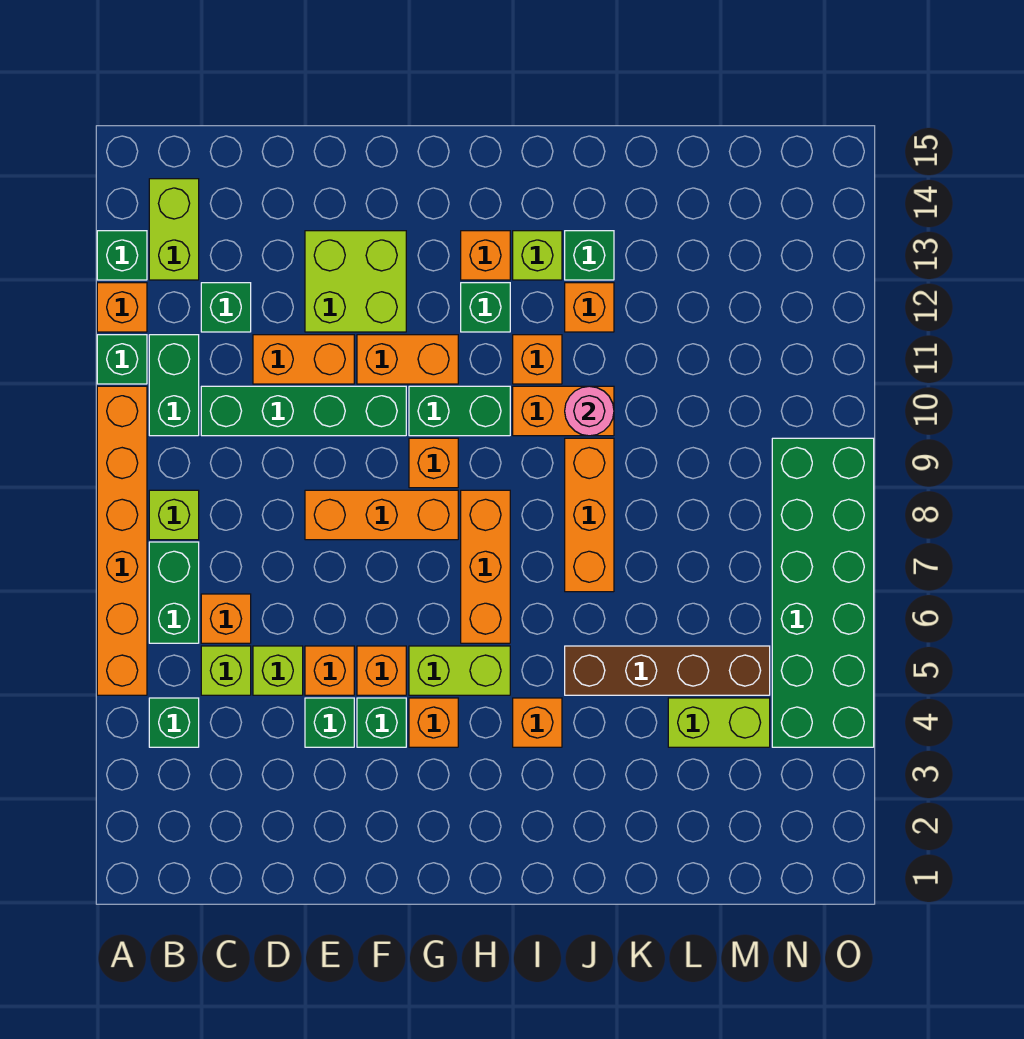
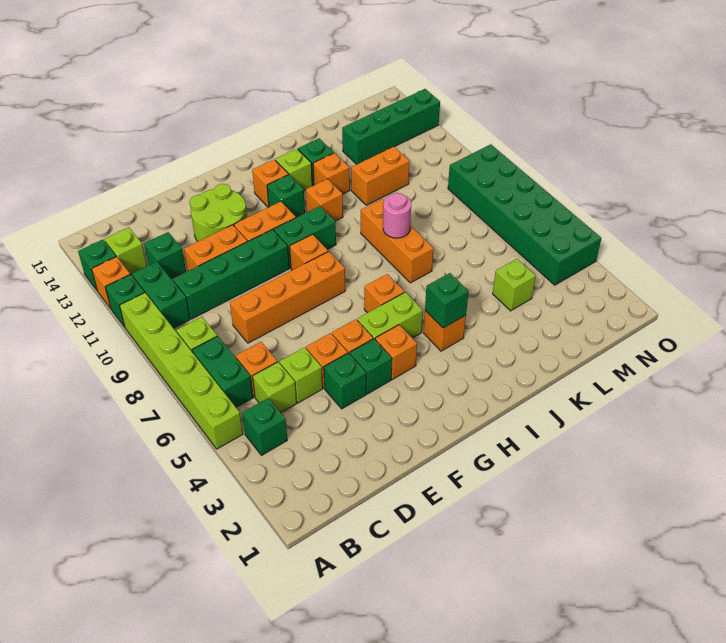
orange brick A5:A10 level 1 -> lime brick A5:A10 level 1
lime brick B13:B14 level 1 -> lime brick B13 level 1
orange brick E8:G8 level 1 -> orange brick D8:G8 level 1
lime brick E12:F13 level 1 -> lime round brick E12:F13 level 1
orange brick H6:H8 level 1 -> orange brick H6 level 1
none -> green brick I4 level 2
orange brick I10:J10 level 1 -> orange brick K11:L11 level 1
brown brick J5:M5 level 1 -> none
pink round brick J10 level 2 -> pink round brick J8 level 2
lime brick L4:M4 level 1 -> lime brick L4 level 1
none -> green brick L13:O13 level 1

